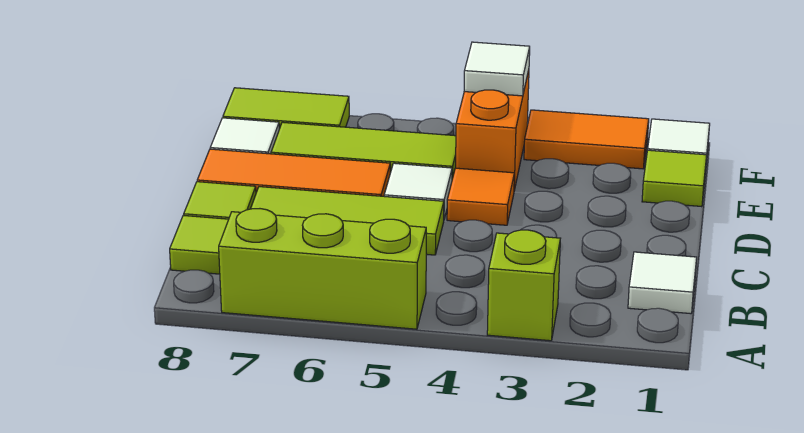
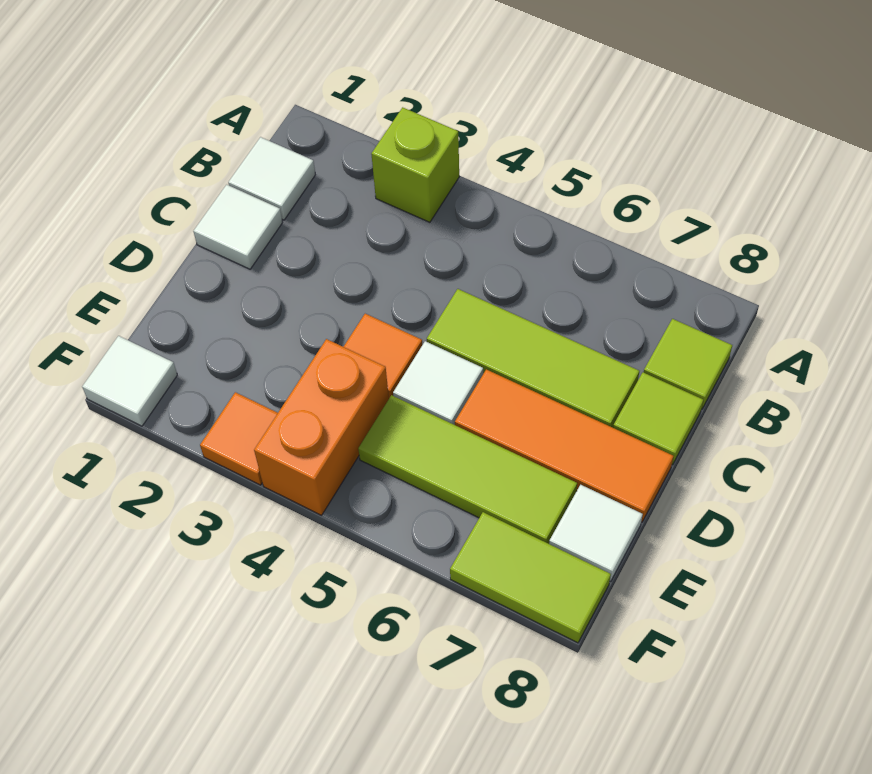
lime brick A5:A7 level 1 -> none
lime tile E1 level 1 -> none
orange tile F2:F3 level 1 -> orange tile F3 level 1
white tile F4 level 2 -> white tile C1 level 1

